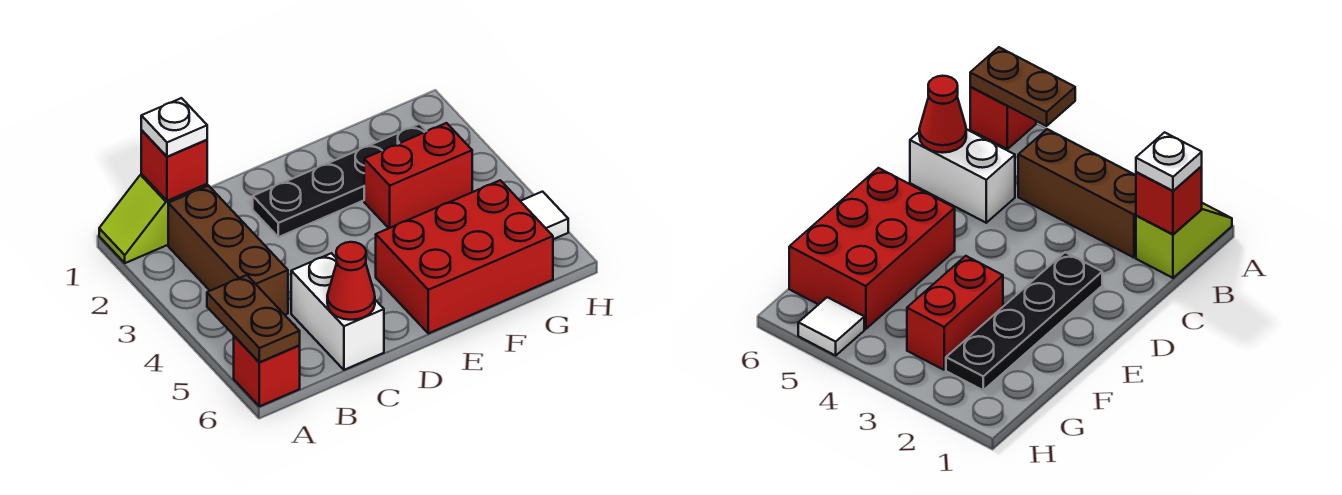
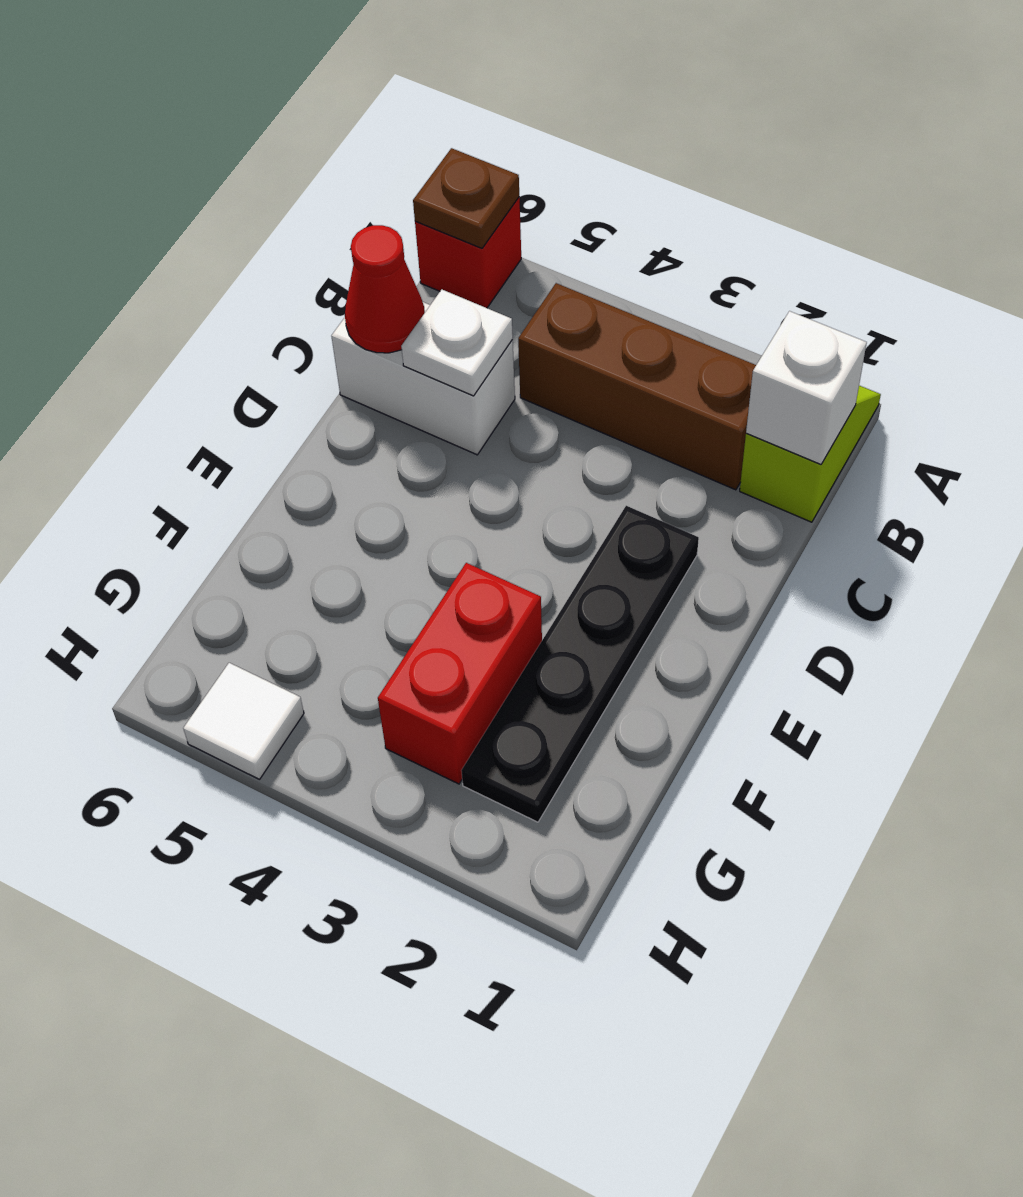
brown plate A5:A6 level 2 -> brown plate A6 level 2
red brick B1 level 2 -> white brick B1 level 2
white plate B1 level 3 -> white plate C5 level 2
red brick E5:G6 level 1 -> none

